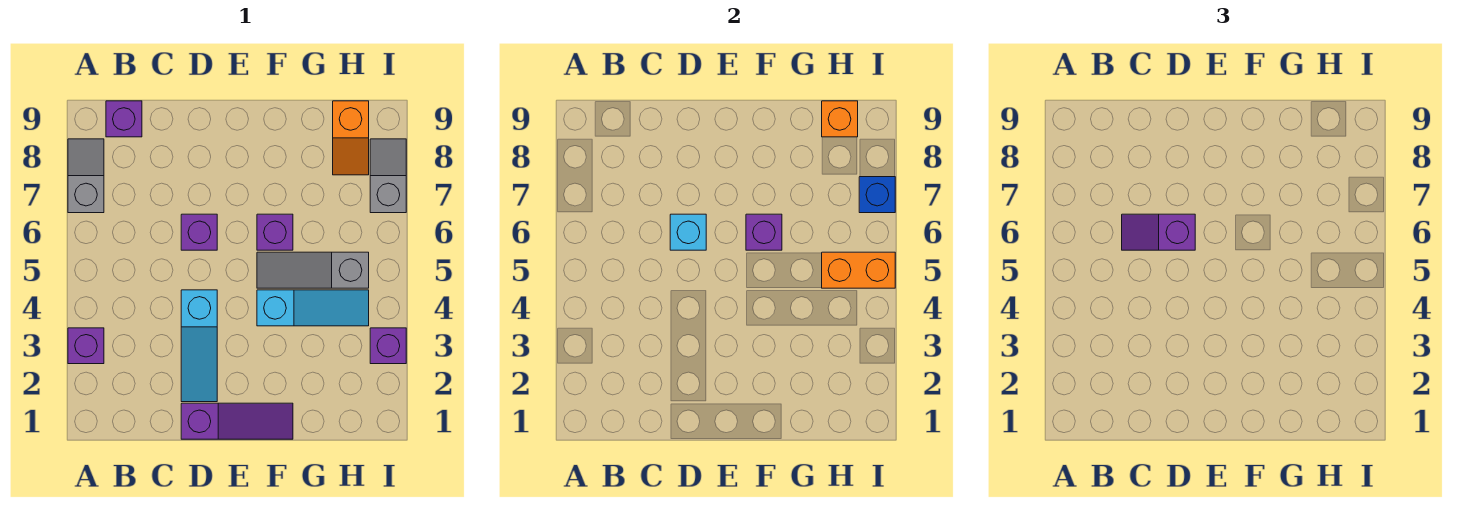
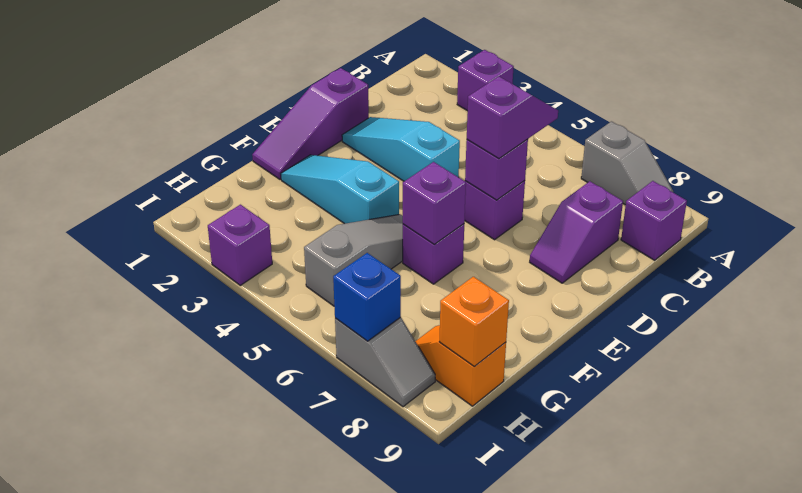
none -> purple slope C8:D8 level 1 top C
cyan brick D6 level 2 -> purple brick D6 level 2
cyan slope F4:H4 level 1 top F -> cyan slope F2:F4 level 1 top 4
orange brick H5:I5 level 2 -> none

